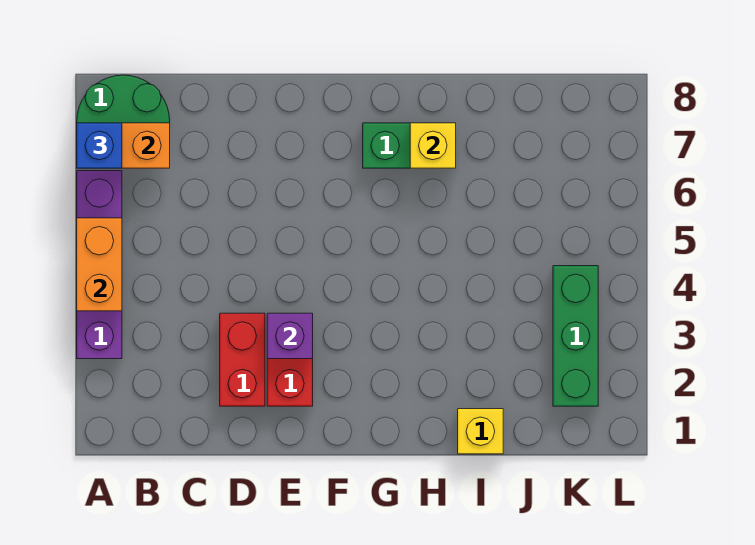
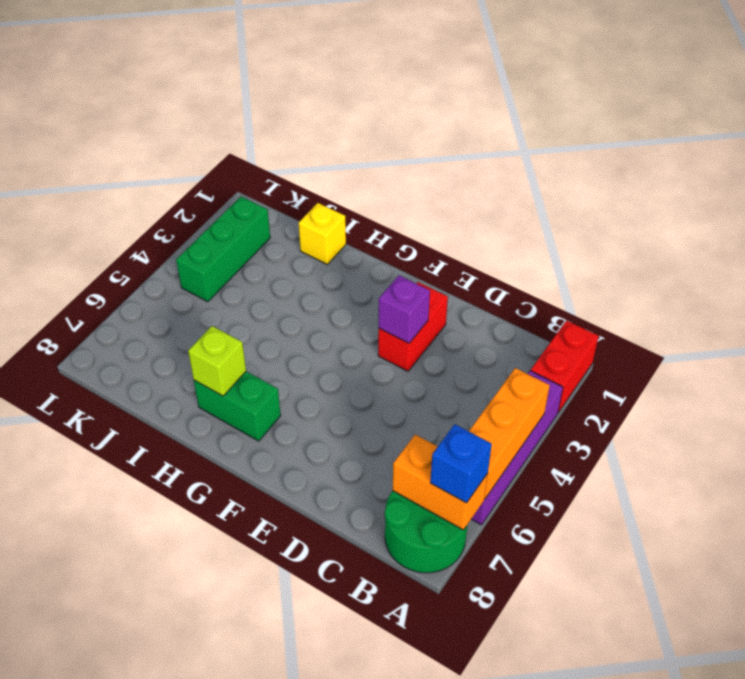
orange brick A4:A5 level 2 -> orange brick A4:A6 level 2
red brick D2:D3 level 1 -> red brick A1:A2 level 1
yellow brick H7 level 2 -> lime brick H7 level 2

